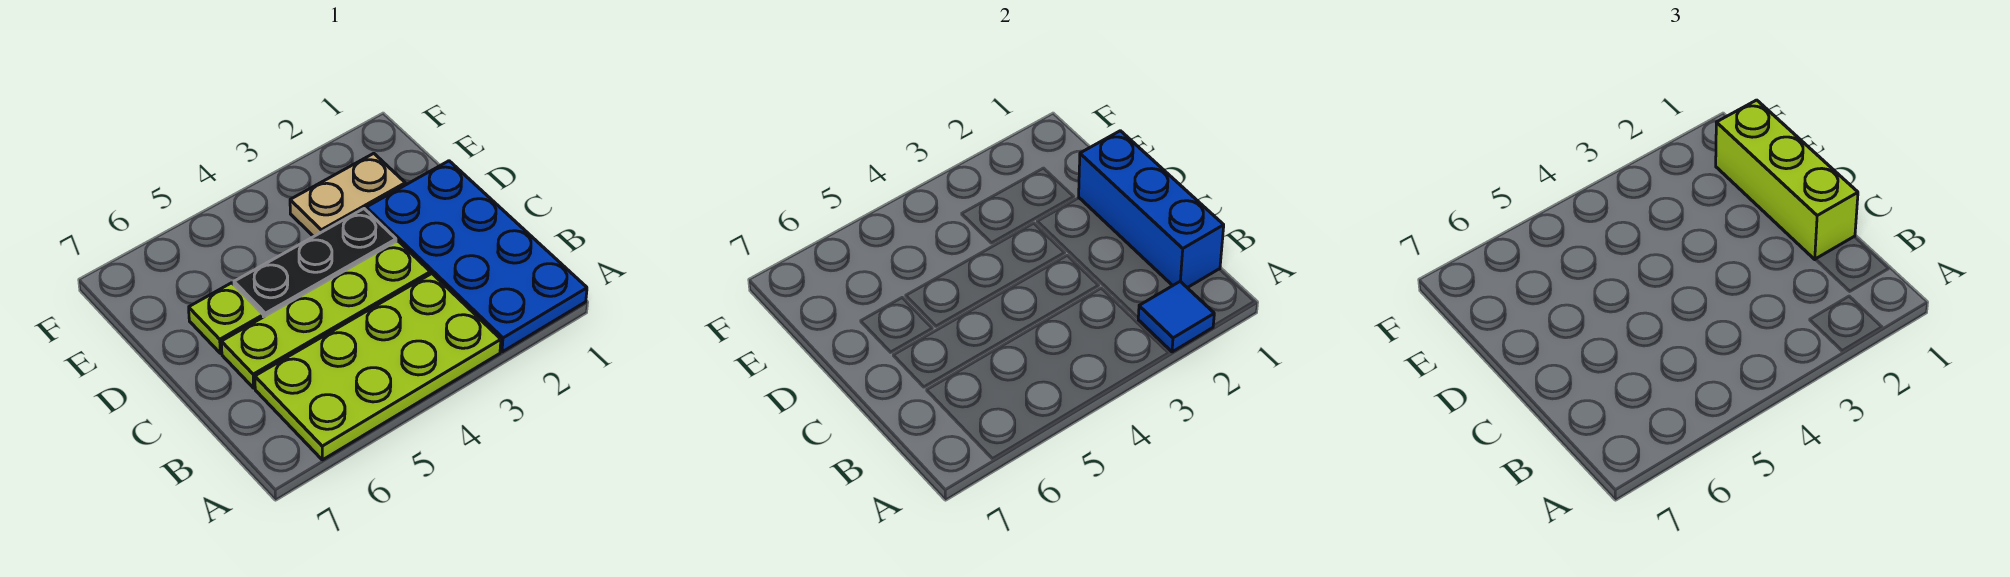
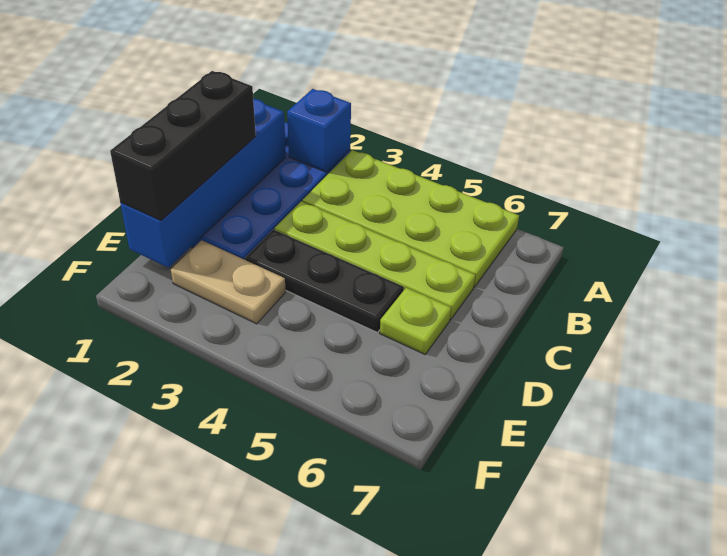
blue tile A2 level 2 -> blue brick A2 level 2
blue brick B1:D1 level 2 -> blue brick B1:E1 level 2
lime brick C1:E1 level 3 -> black brick C1:E1 level 3

